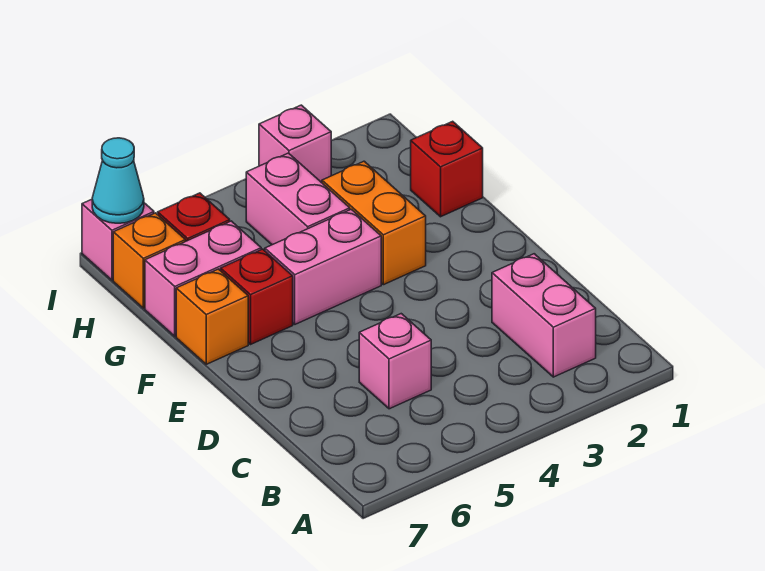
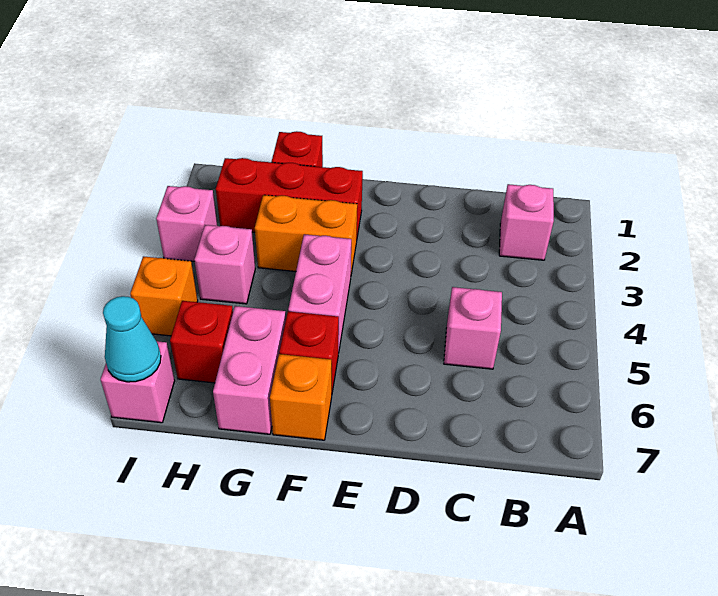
pink brick B2:C2 level 1 -> pink brick B2 level 1
none -> red brick F2:H2 level 1
pink brick G4:H4 level 1 -> pink brick H4 level 1
orange brick H7 level 1 -> orange brick I5 level 1

